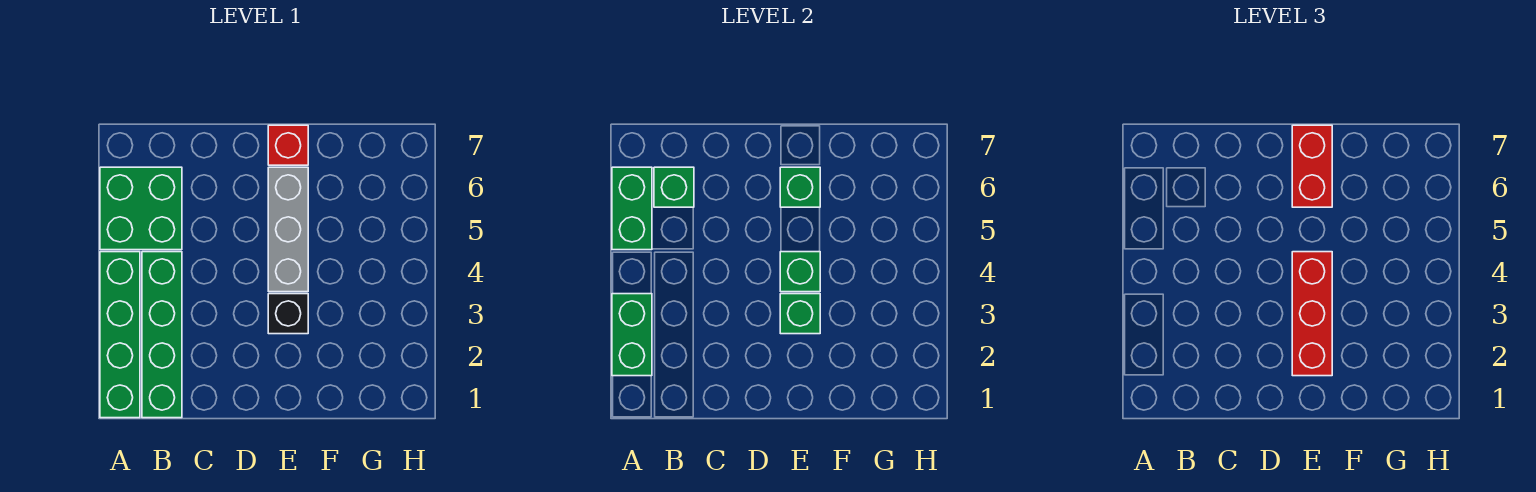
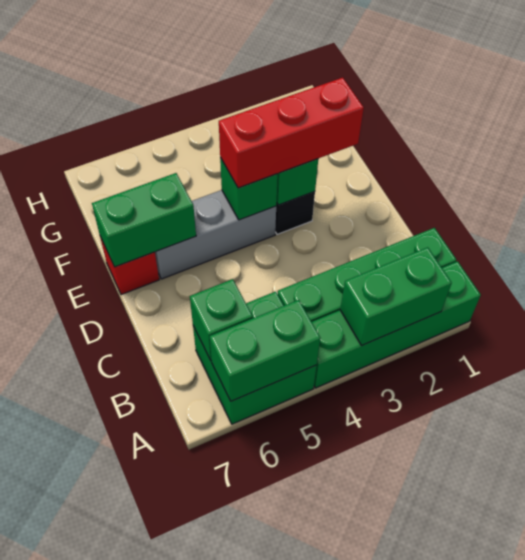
green brick E6 level 2 -> green brick E6:E7 level 2
red brick E6:E7 level 3 -> none

